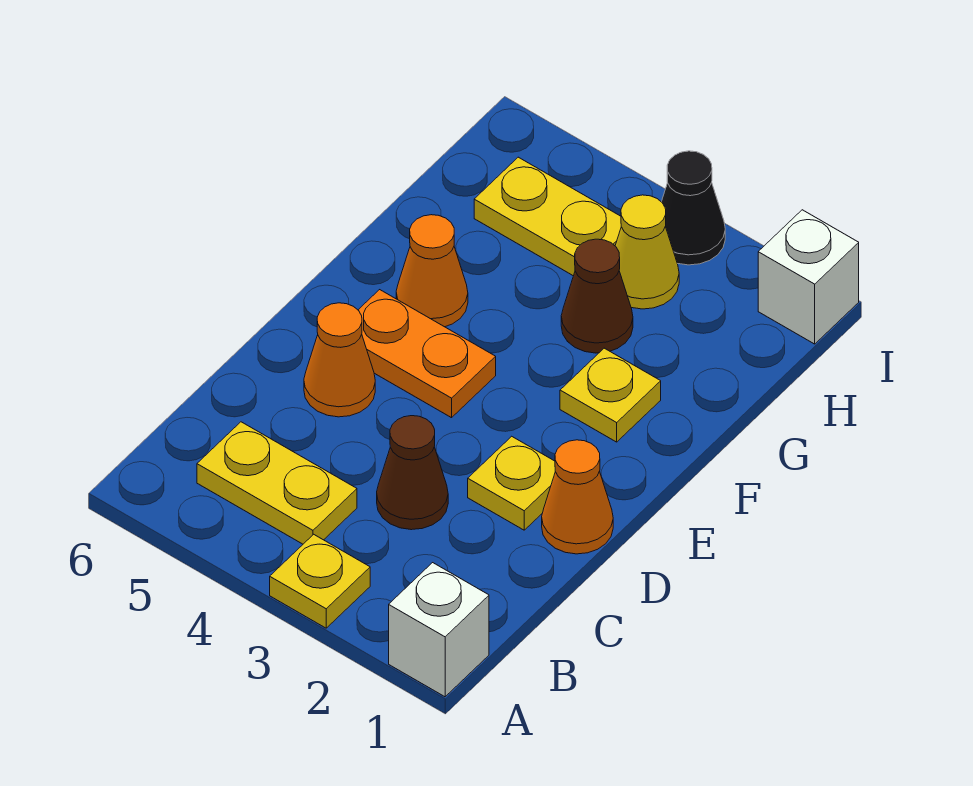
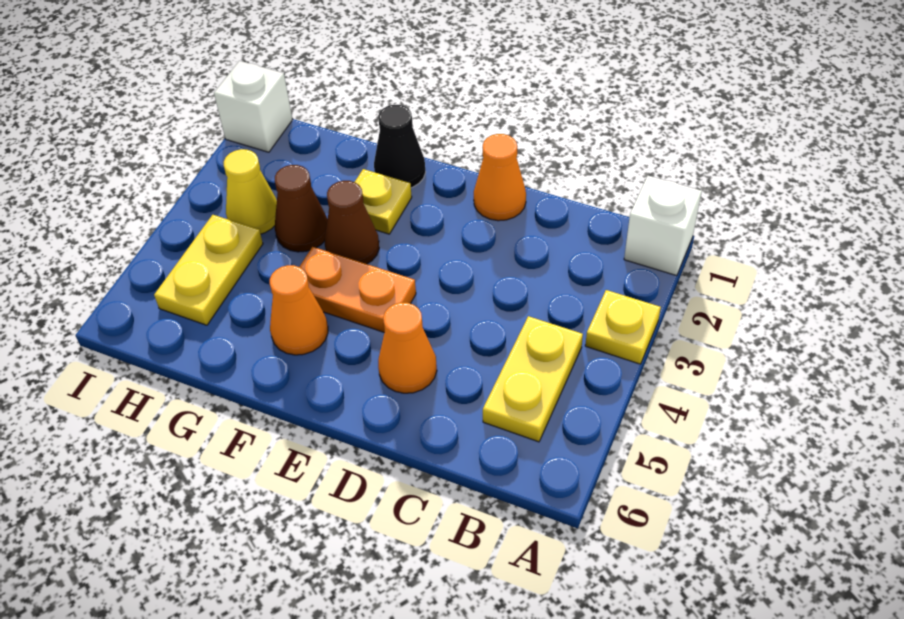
brown cone C3 level 1 -> brown cone F3 level 1
yellow plate D2 level 1 -> none
orange plate E4:E5 level 1 -> orange plate E4:F4 level 1
black cone I3 level 1 -> black cone F1 level 1

